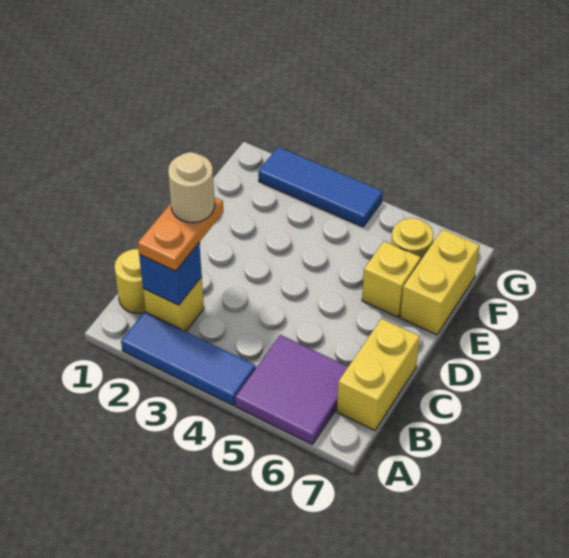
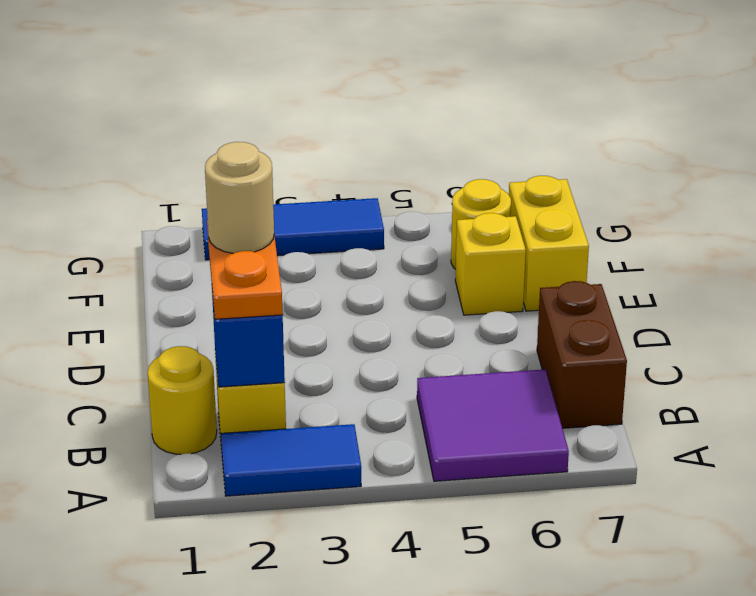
blue tile A2:A4 level 1 -> blue tile A2:A3 level 1
yellow brick B7:C7 level 1 -> brown brick B7:C7 level 1

